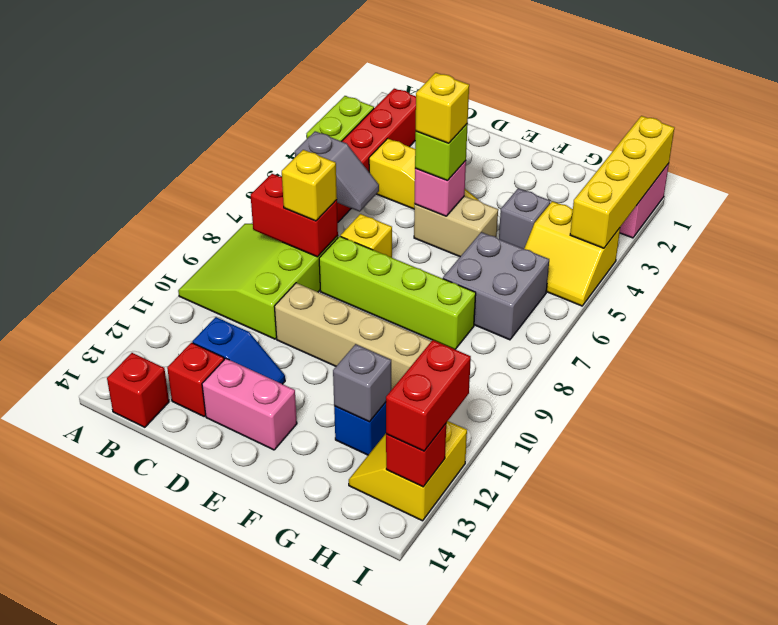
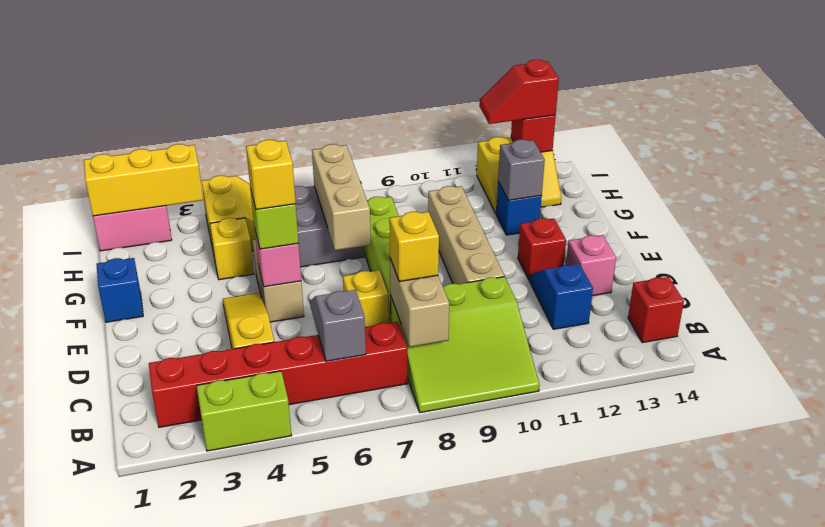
red brick B8:C8 level 2 -> tan brick B8:C8 level 2
red brick C13 level 1 -> red brick E12 level 1
pink brick D13:E13 level 1 -> pink brick D13 level 1
none -> blue brick F1 level 1
none -> tan brick F7:H7 level 2
grey brick G4 level 1 -> yellow brick G4 level 1
yellow brick I1:I4 level 2 -> yellow brick I1:I3 level 2
red brick I12:I13 level 3 -> red slope I12:I13 level 3 top 13

